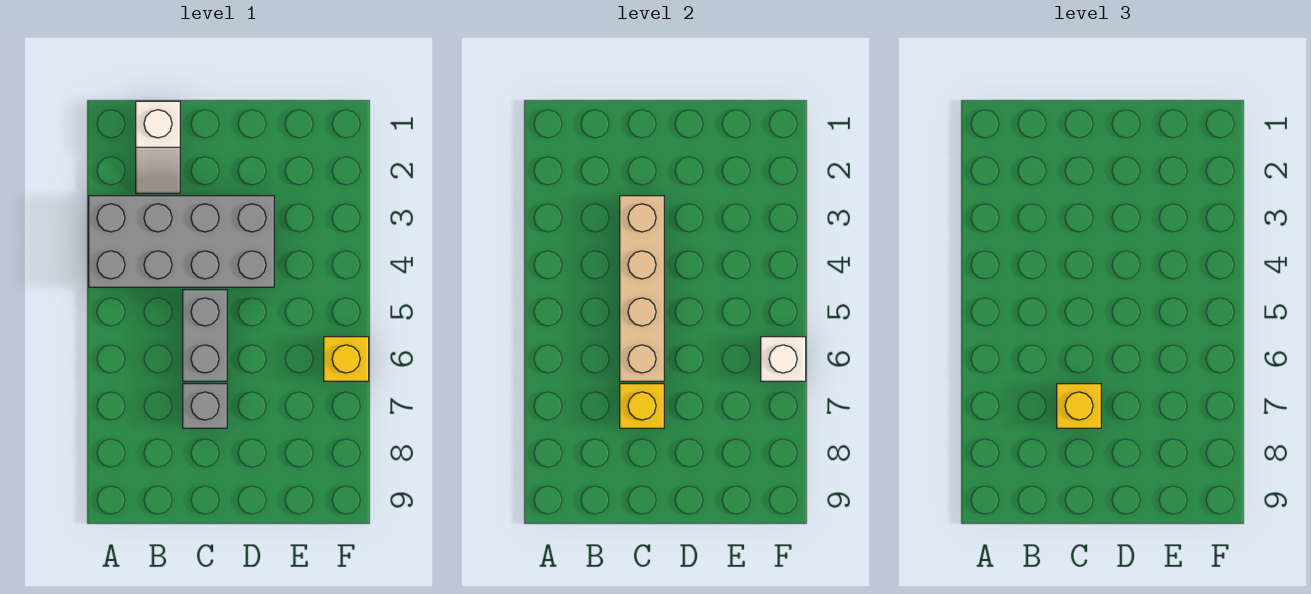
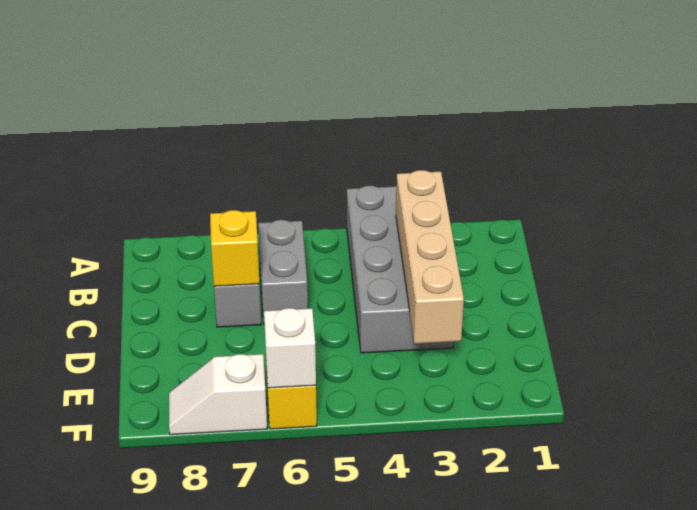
white slope B1:B2 level 1 top 1 -> white slope F7:F8 level 1 top 7
tan brick C3:C6 level 2 -> tan brick B3:E3 level 2
grey brick C5:C6 level 1 -> grey brick B6:C6 level 1
yellow brick C7 level 3 -> none

